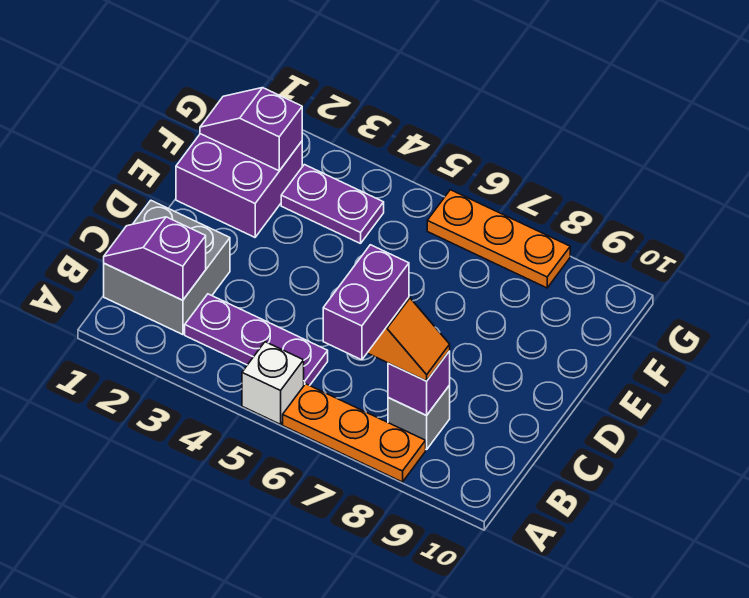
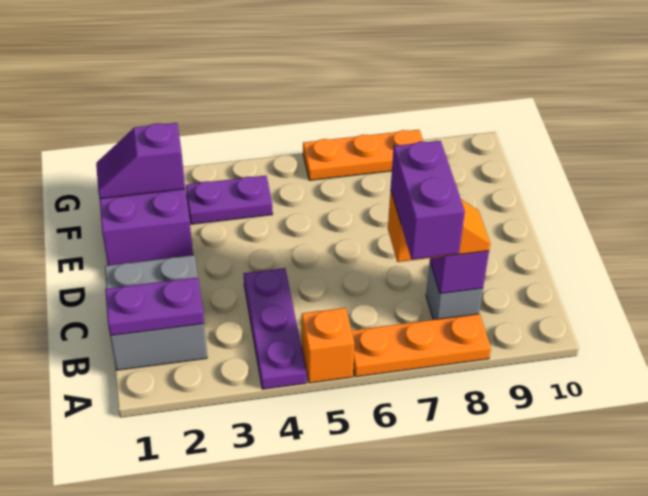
white brick A5 level 1 -> orange brick A5 level 1
purple slope B1:B2 level 2 top 2 -> purple plate B1:B2 level 2
purple plate B3:B5 level 1 -> purple plate A4:C4 level 1

